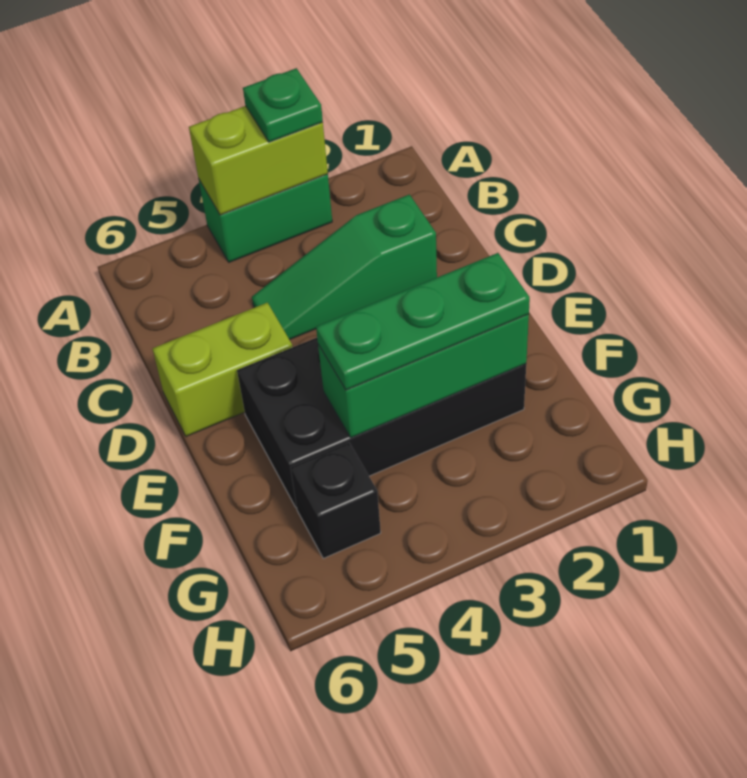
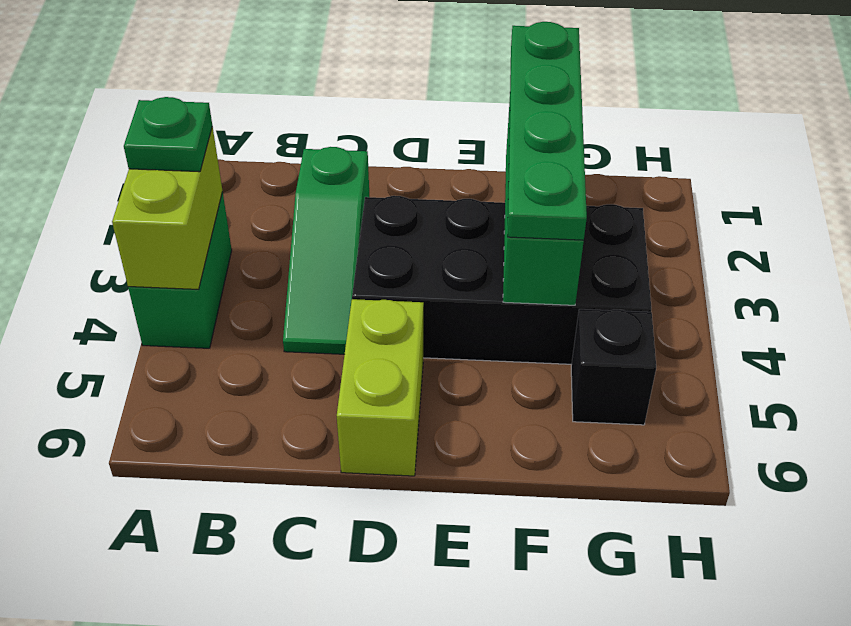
black brick E2:F5 level 1 -> black brick D3:G4 level 1
green plate F2:F4 level 3 -> green plate F1:F4 level 3

